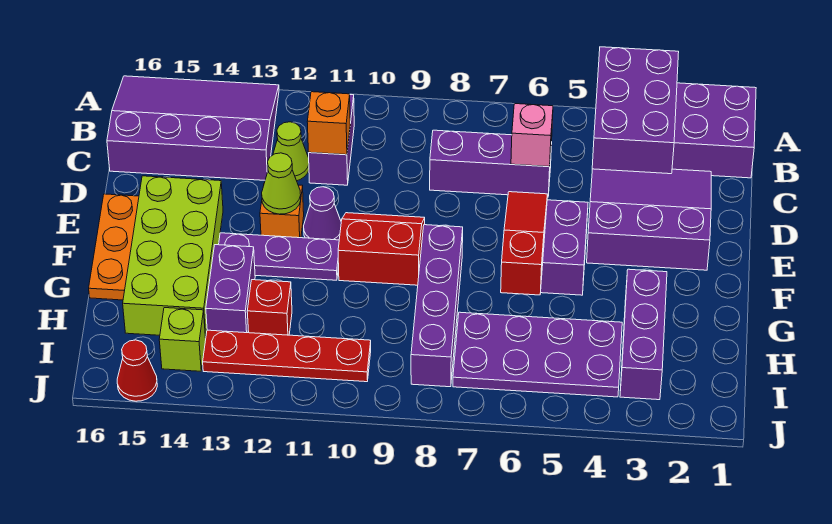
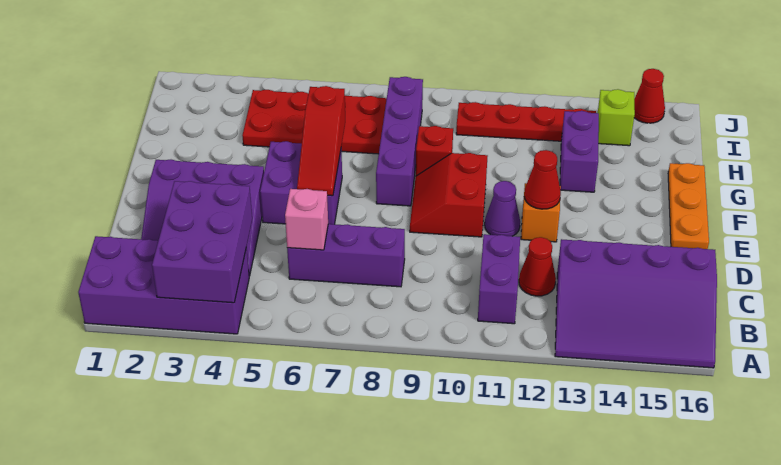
orange brick C11 level 2 -> none
lime cone C12 level 1 -> red cone C12 level 1
red slope E9:F10 level 1 top F -> red slope E9:F10 level 1 top 10
lime cone E12 level 2 -> red cone E12 level 2
lime brick E14:H15 level 1 -> none
purple plate F11:F13 level 1 -> none
purple brick G3:I3 level 1 -> none
purple plate H4:I7 level 1 -> red plate H4:I7 level 1
red brick H12 level 1 -> red brick G9 level 1

